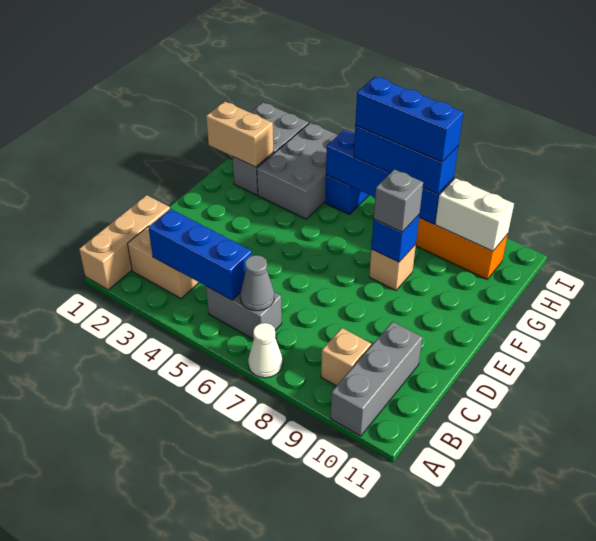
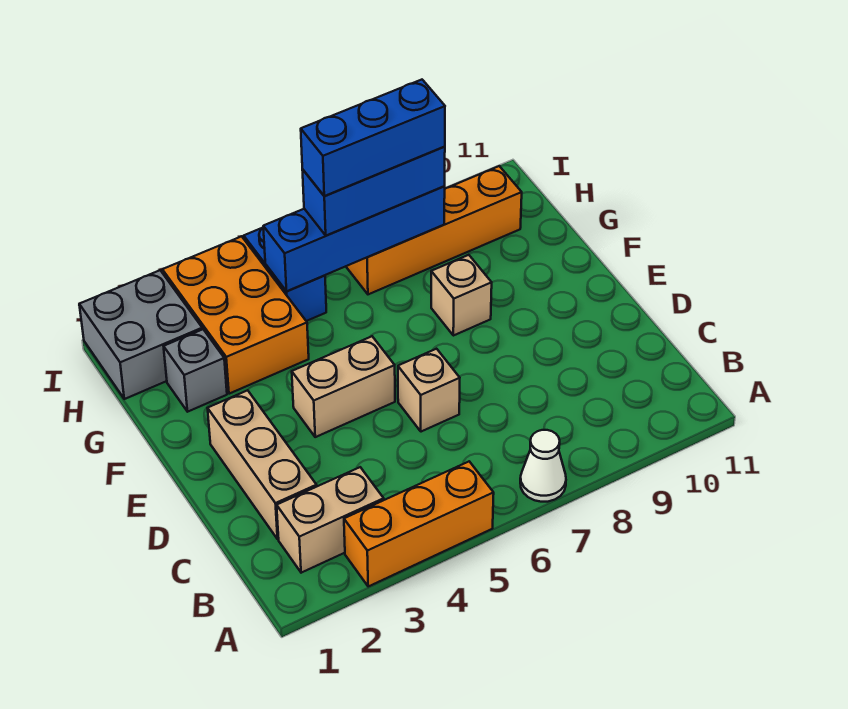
tan brick A1:C1 level 1 -> tan brick C2:E2 level 1
none -> orange brick A3:A5 level 1
grey brick A10:C10 level 1 -> none
blue brick B3:B5 level 2 -> none
grey brick B5:B6 level 1 -> none
grey cone B6 level 2 -> none
tan brick B9 level 1 -> tan brick D6 level 1
blue brick F8 level 2 -> none
grey brick F8 level 3 -> none
tan brick G1:G2 level 2 -> tan brick E4:E5 level 1
grey brick G3:I4 level 1 -> orange brick G3:I4 level 1
white brick H9:H10 level 2 -> none

